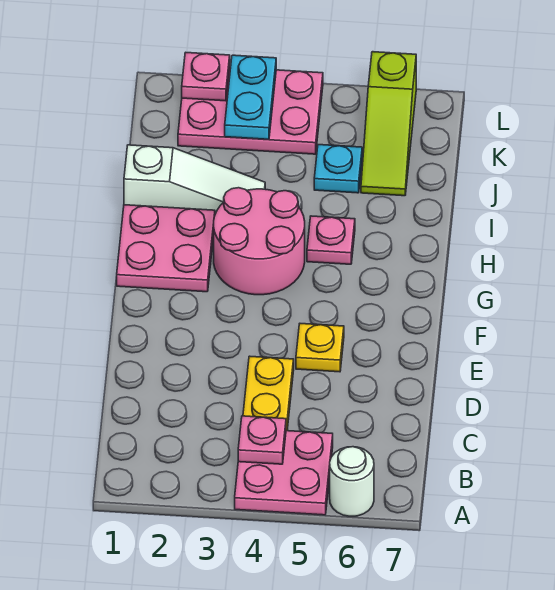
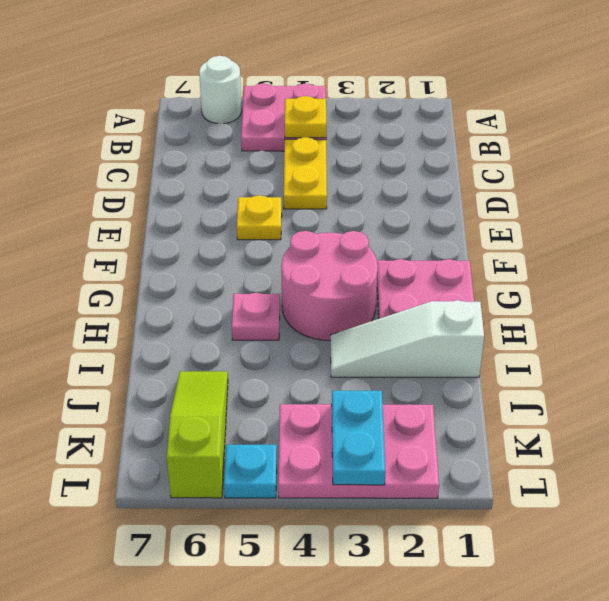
pink plate B4 level 2 -> yellow plate B4 level 2
cyan plate J5 level 1 -> cyan plate L5 level 1
pink plate L2 level 2 -> none

